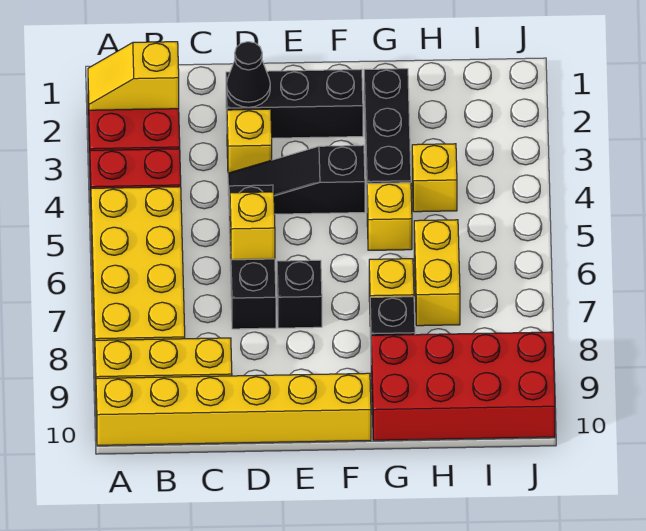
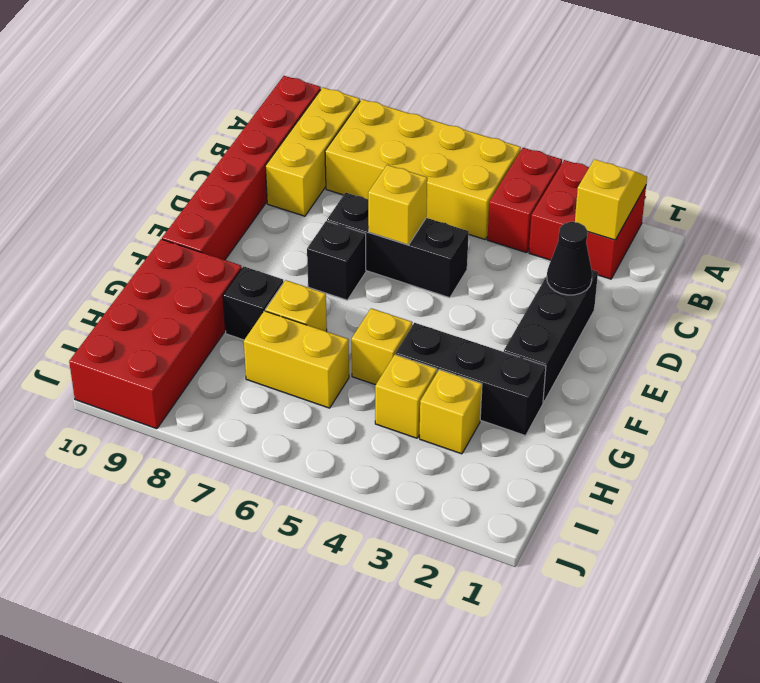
yellow brick A10:F10 level 1 -> red brick A10:F10 level 1
yellow brick D3 level 1 -> yellow brick H3 level 1
black slope D4:F4 level 1 top F -> none

